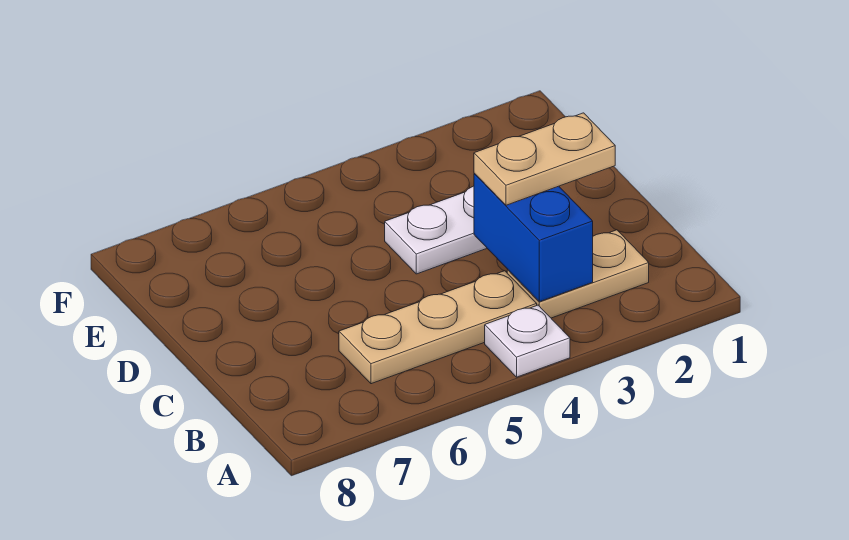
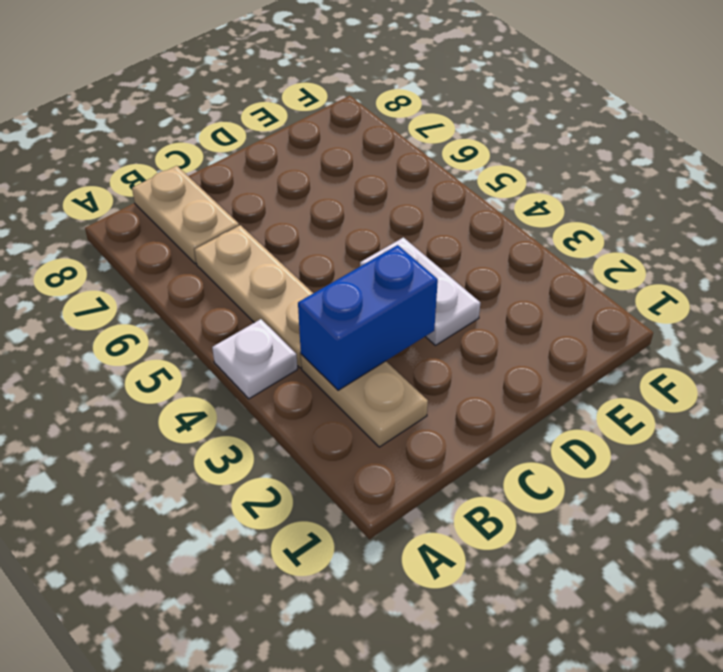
tan plate C2:C3 level 3 -> tan plate B7:B8 level 1

